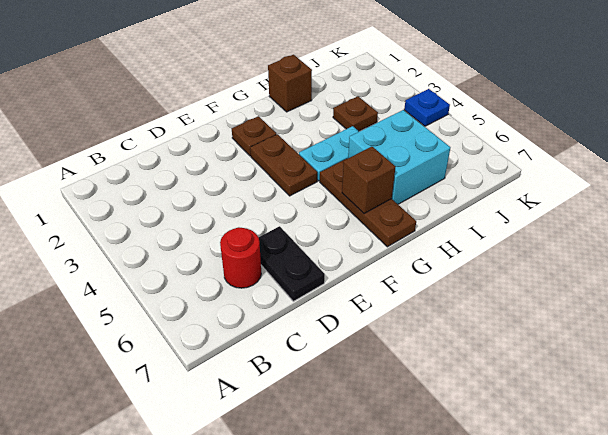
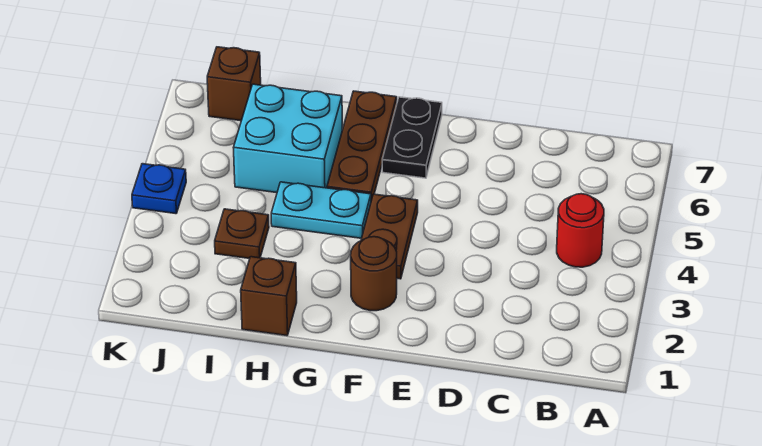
red round brick C6 level 1 -> red round brick B4 level 1
black plate D6:D7 level 1 -> black plate F6:F7 level 1
brown plate F2 level 1 -> brown round brick F2 level 1
brown brick G6 level 2 -> brown brick J7 level 1

